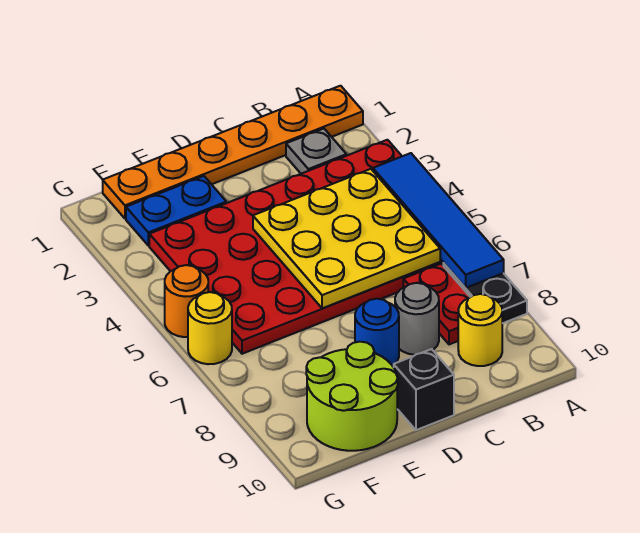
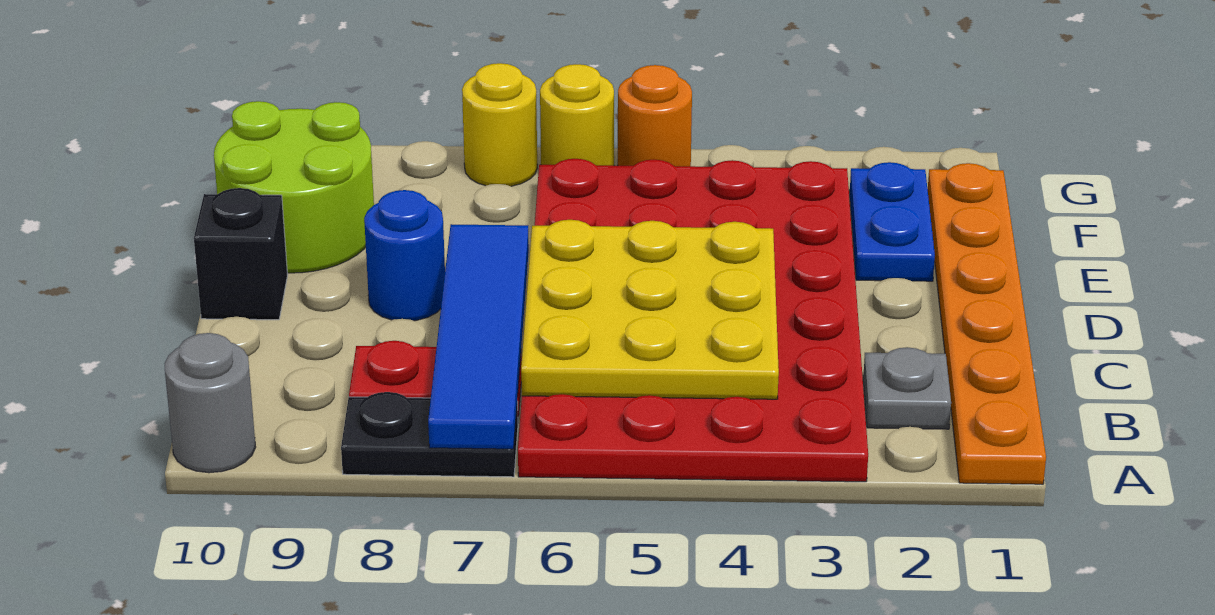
blue tile A4:A7 level 2 -> blue tile A7:D7 level 2
yellow round brick B9 level 1 -> yellow round brick G7 level 1
grey round brick C8 level 1 -> grey round brick A10 level 1

